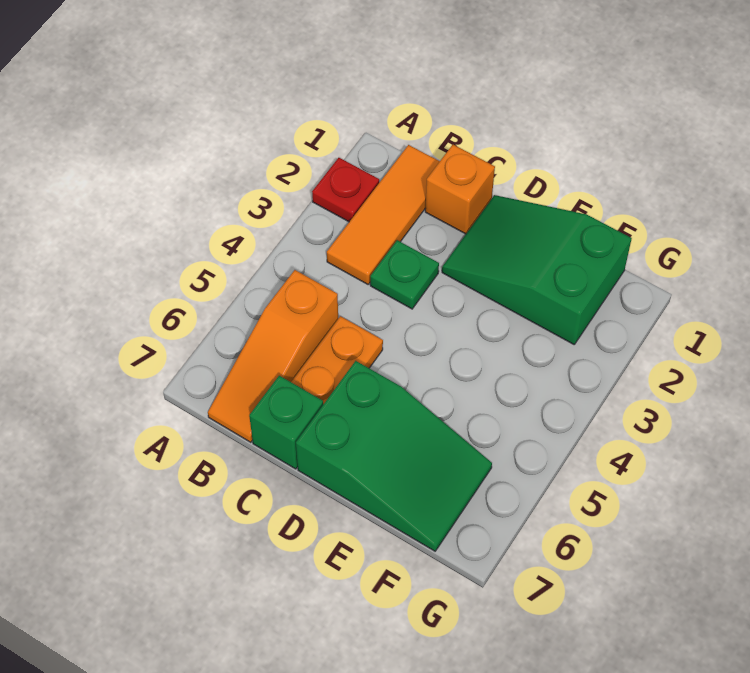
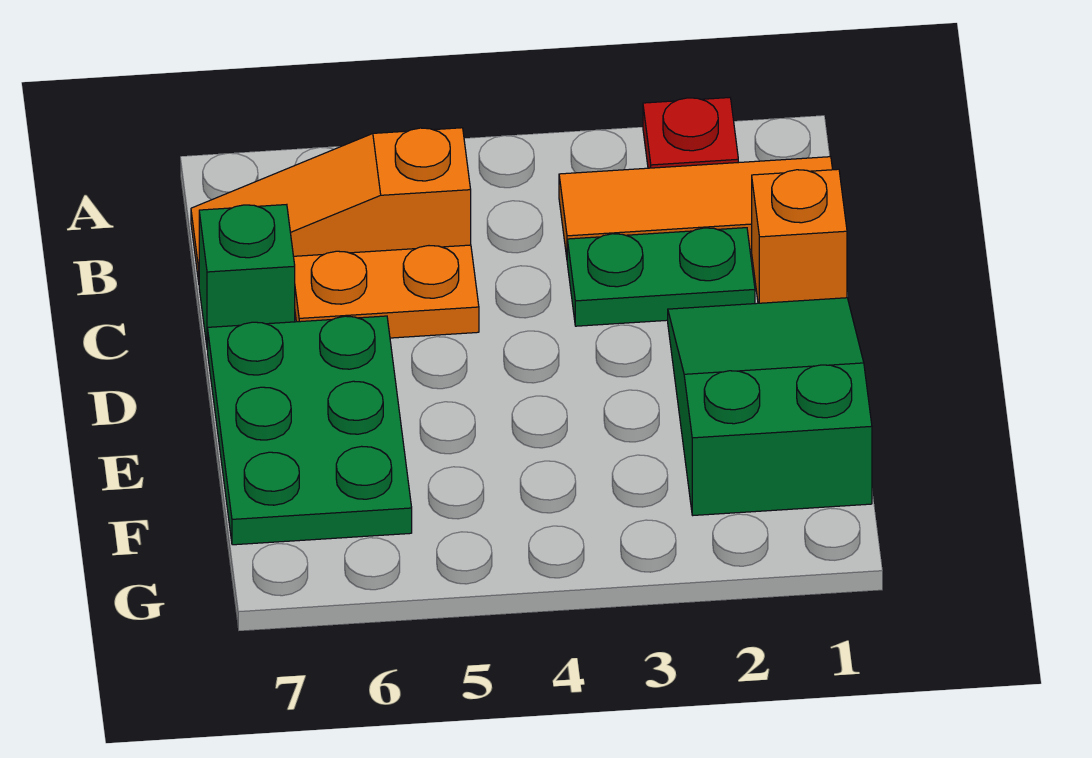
green plate C3 level 1 -> green plate C2:C3 level 1
green slope D6:F7 level 1 top D -> green plate D6:F7 level 1

